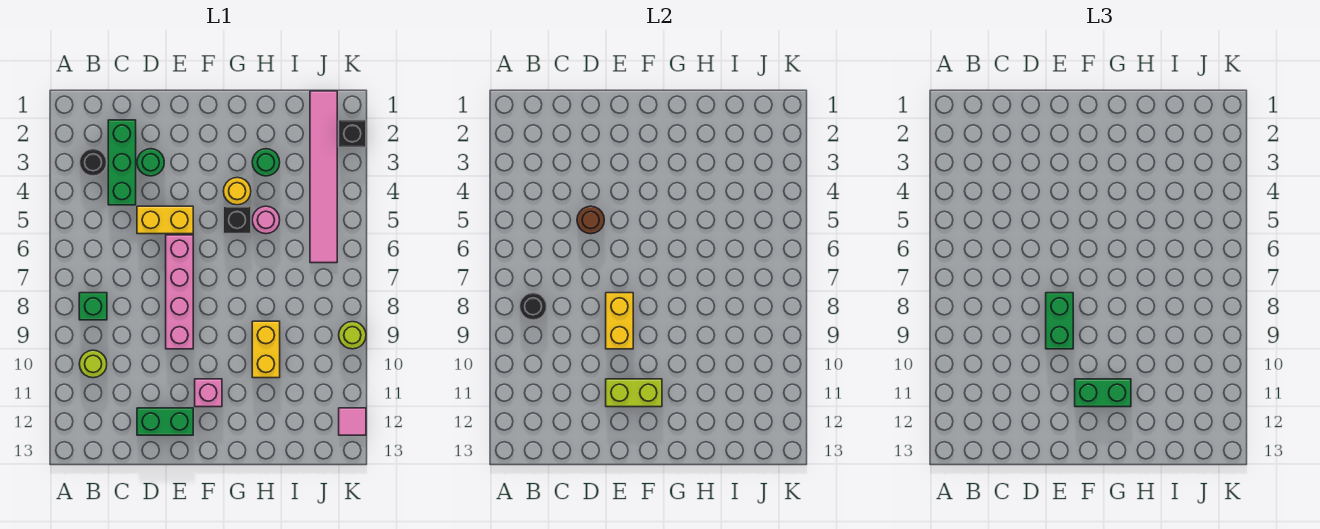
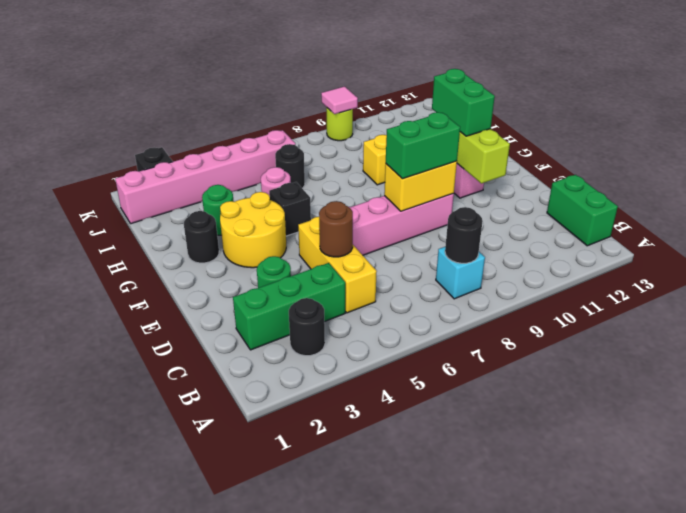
green brick B8 level 1 -> cyan brick B8 level 1
lime round brick B10 level 1 -> none
yellow brick D5:E5 level 1 -> yellow brick C5:E5 level 1
green brick D12:E12 level 1 -> green brick B13:C13 level 1
none -> black round brick G2 level 1
yellow round brick G4 level 1 -> yellow round brick F3:G4 level 1
none -> black round brick I6 level 1
pink tile J1:J6 level 1 -> pink brick J1:J6 level 1
pink tile K12 level 1 -> pink tile K9 level 2

